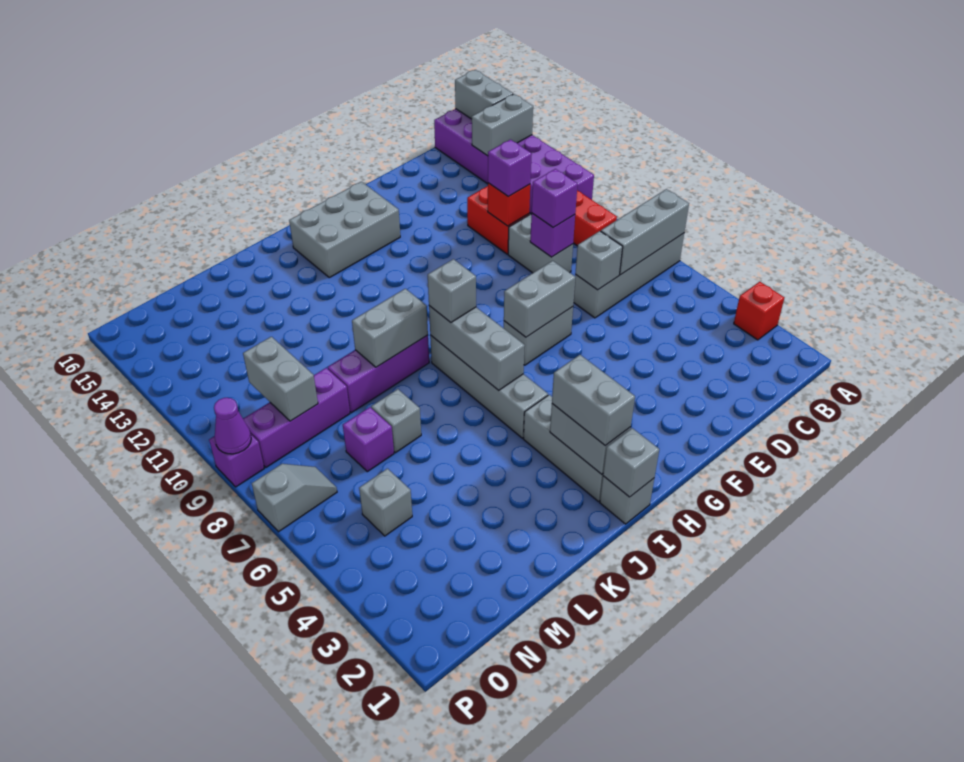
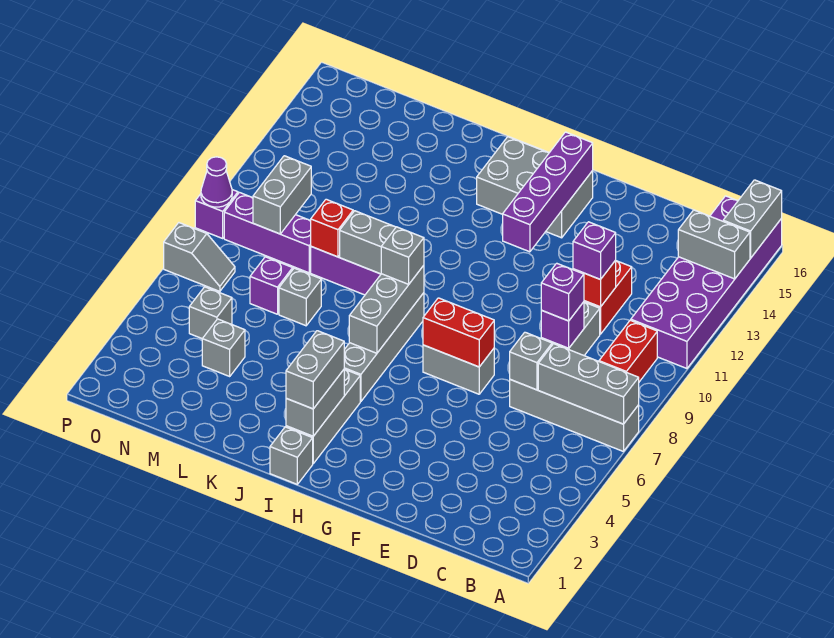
red brick A3 level 1 -> red brick L9 level 2
grey brick F7:G7 level 2 -> red brick F7:G7 level 2
none -> purple brick G12:G15 level 2
grey brick I1 level 2 -> grey brick M4 level 1

